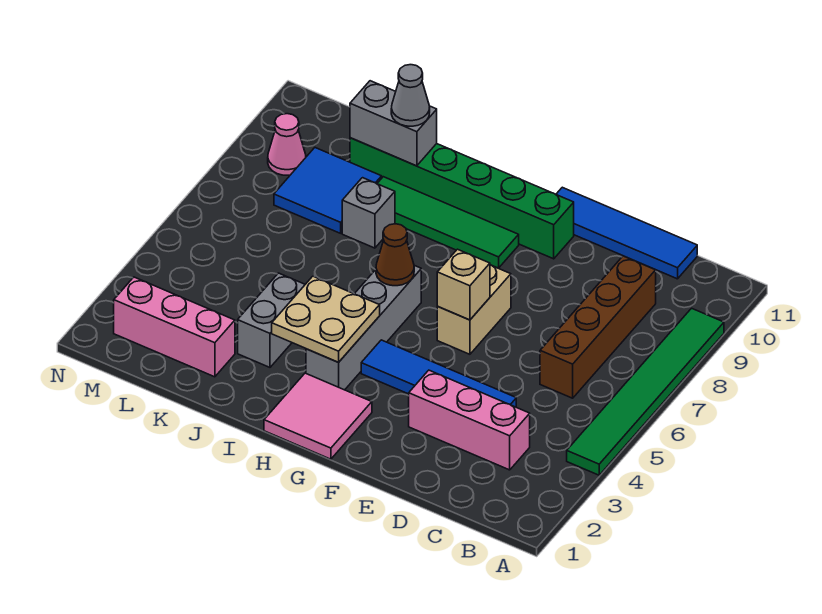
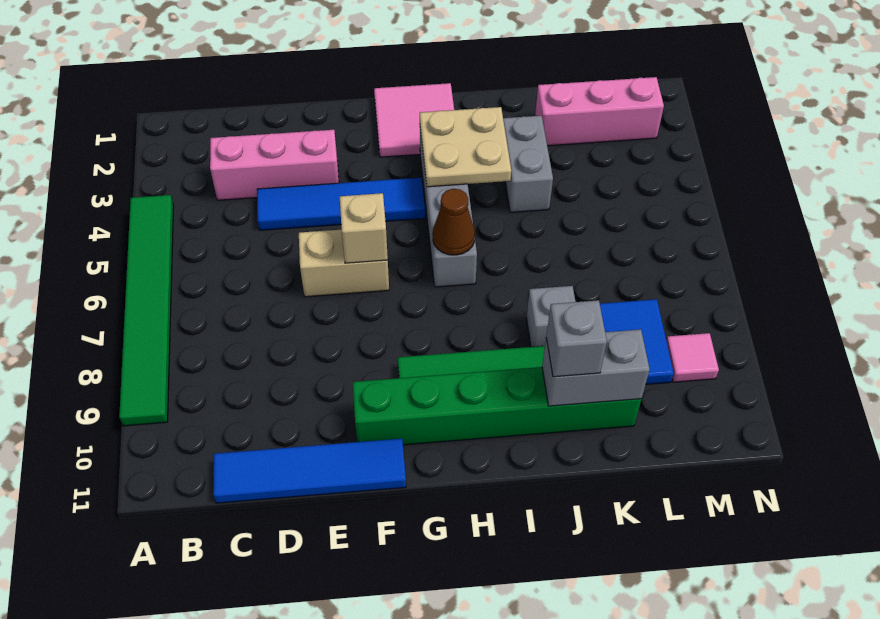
brown brick C6:C9 level 1 -> none
tan brick F6:F7 level 1 -> tan brick E6:F6 level 1
grey cone J10 level 3 -> grey brick J10 level 3
pink cone M9 level 1 -> pink tile M9 level 1

